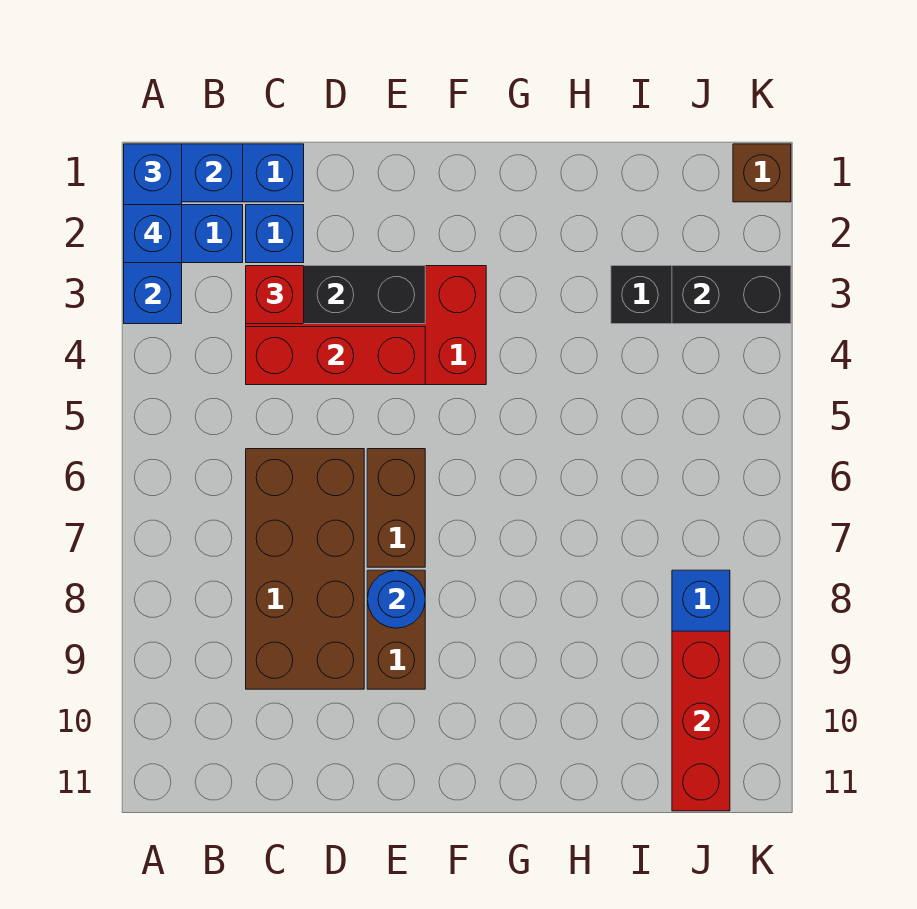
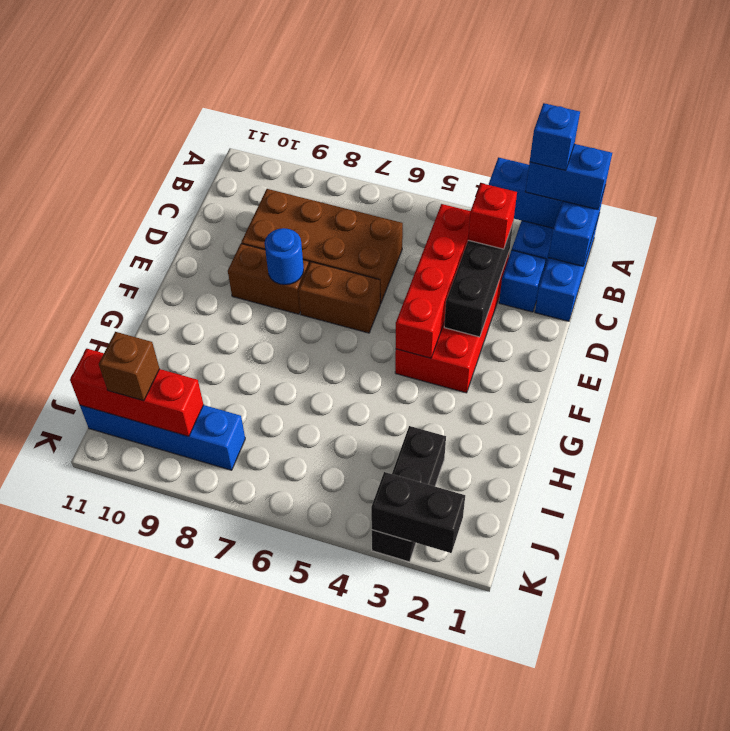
red brick C4:E4 level 2 -> red brick C4:F4 level 2
black brick J3:K3 level 2 -> black brick K2:K3 level 2
brown brick K1 level 1 -> brown brick J10 level 3

